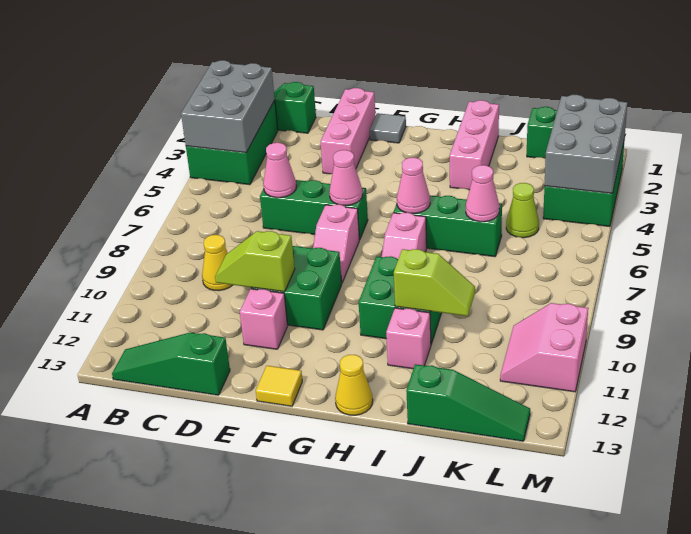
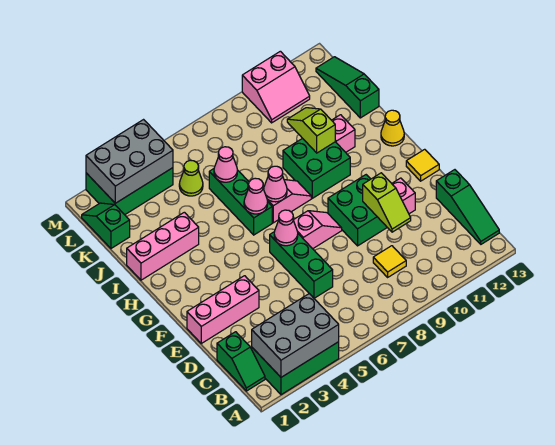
yellow cone C9 level 1 -> yellow tile C9 level 1
pink cone D6 level 2 -> pink cone H7 level 2
grey tile F1 level 1 -> none

